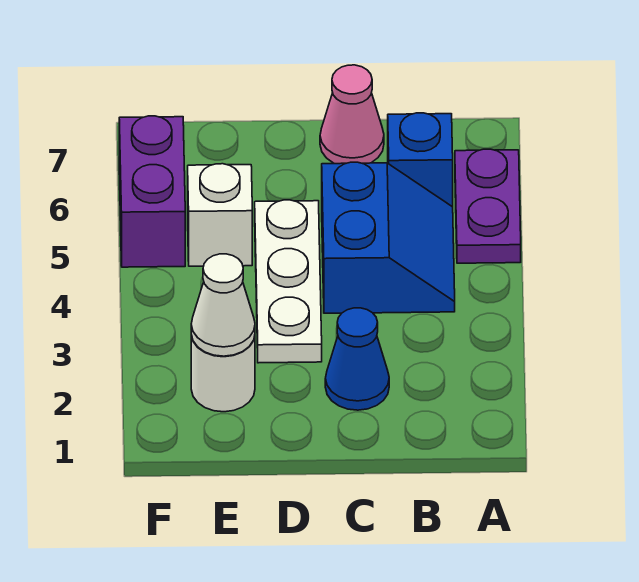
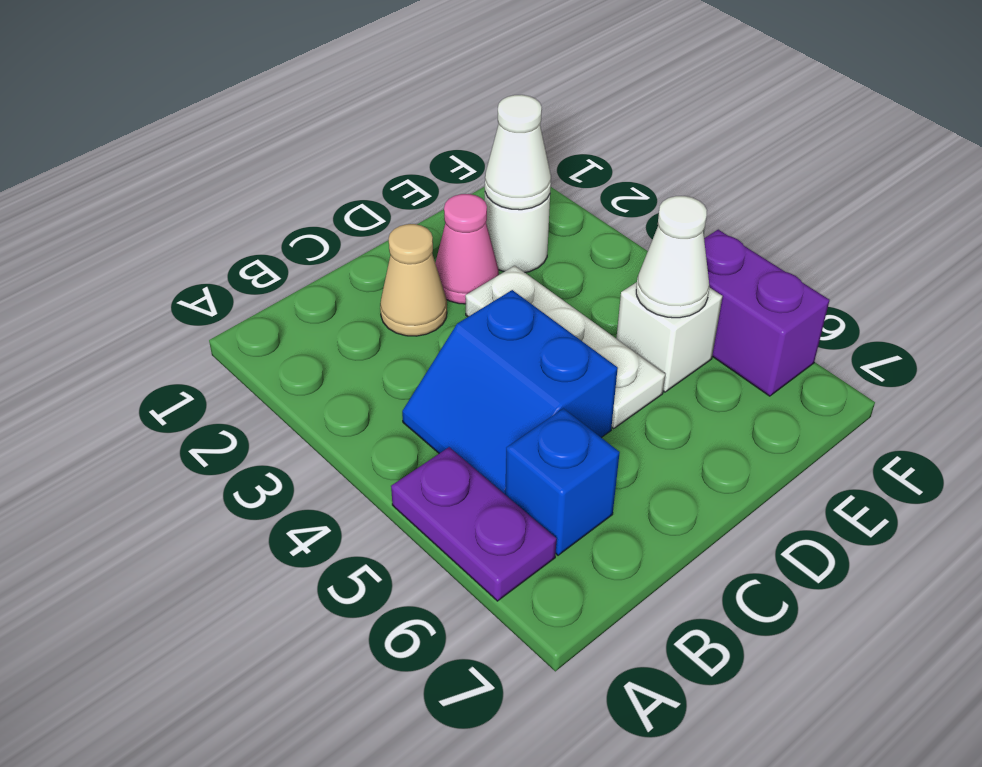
blue cone C2 level 1 -> tan cone C2 level 1
pink cone C7 level 1 -> pink cone D2 level 1
none -> white cone E5 level 2

